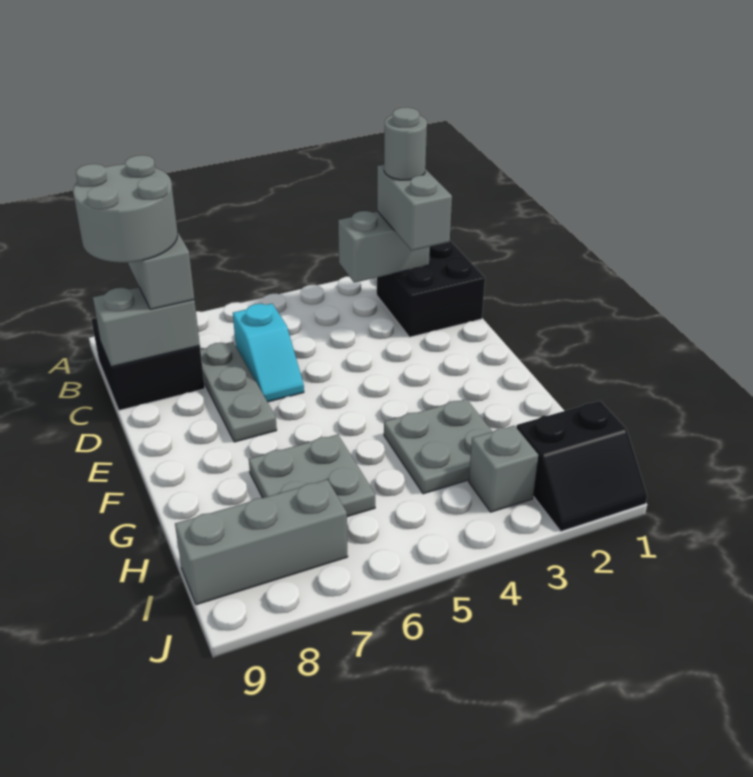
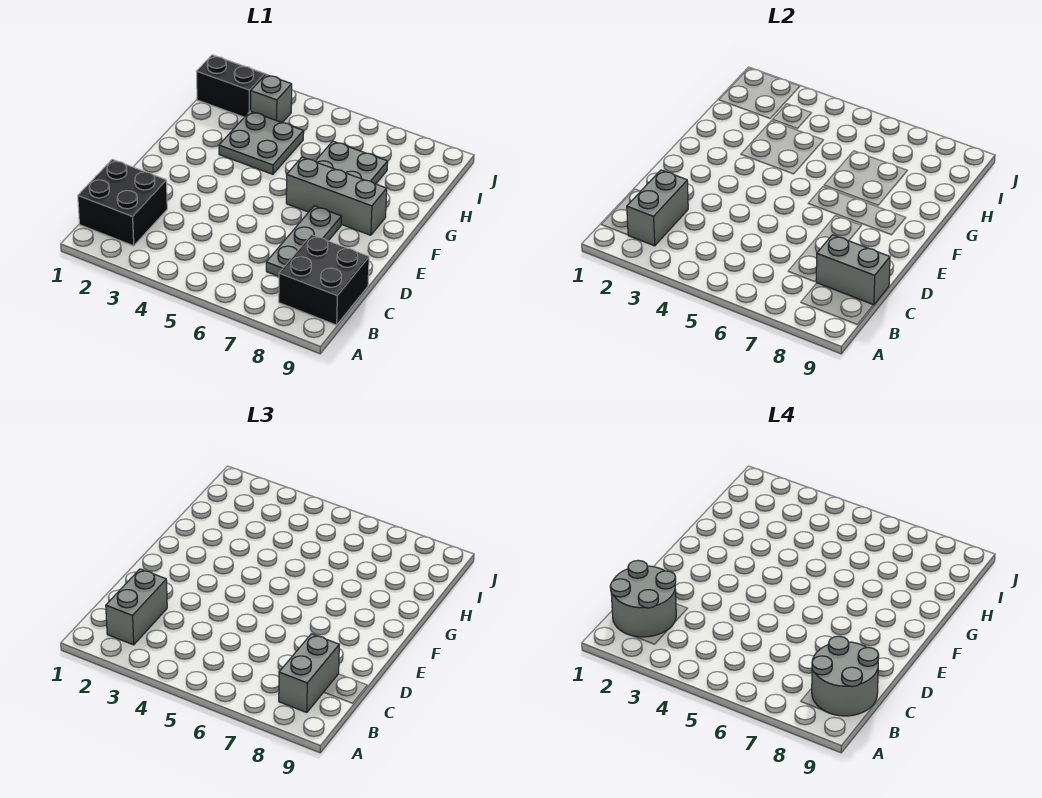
grey brick B2:B3 level 2 -> grey brick B2:C2 level 2
grey round brick B2 level 4 -> grey round brick B1:C2 level 4
cyan slope C6:D6 level 1 top C -> none
grey brick I7:I9 level 1 -> grey brick F6:F8 level 1

